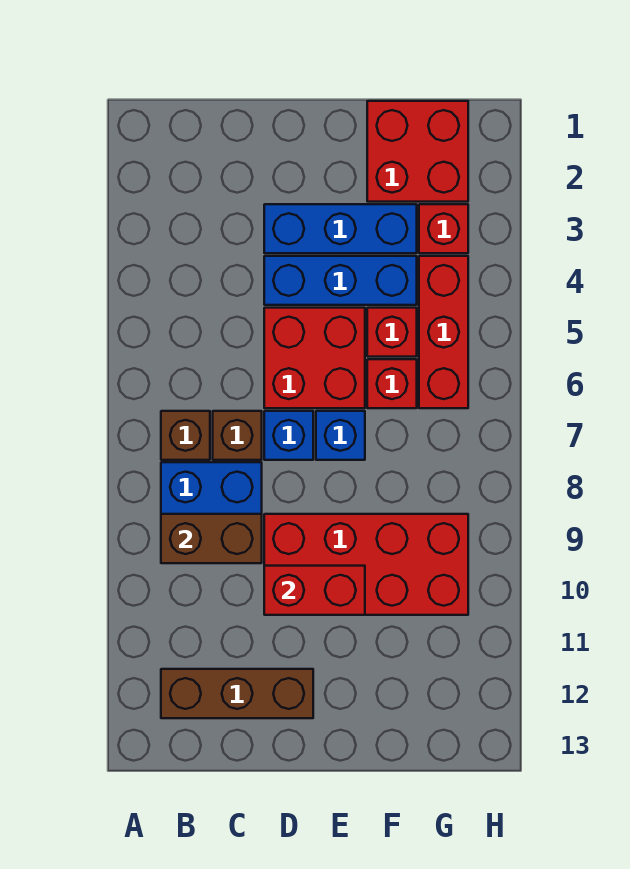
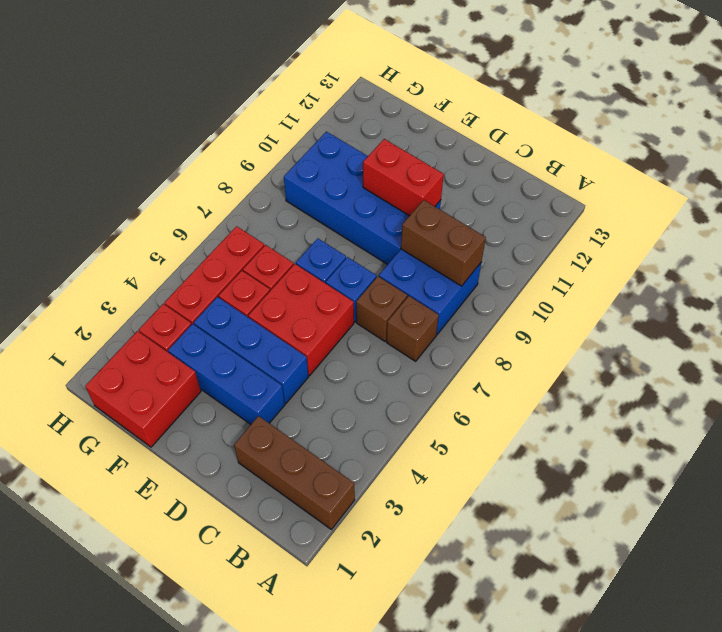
brown brick B12:D12 level 1 -> brown brick A2:C2 level 1
red brick D9:G10 level 1 -> blue brick D9:G10 level 1

